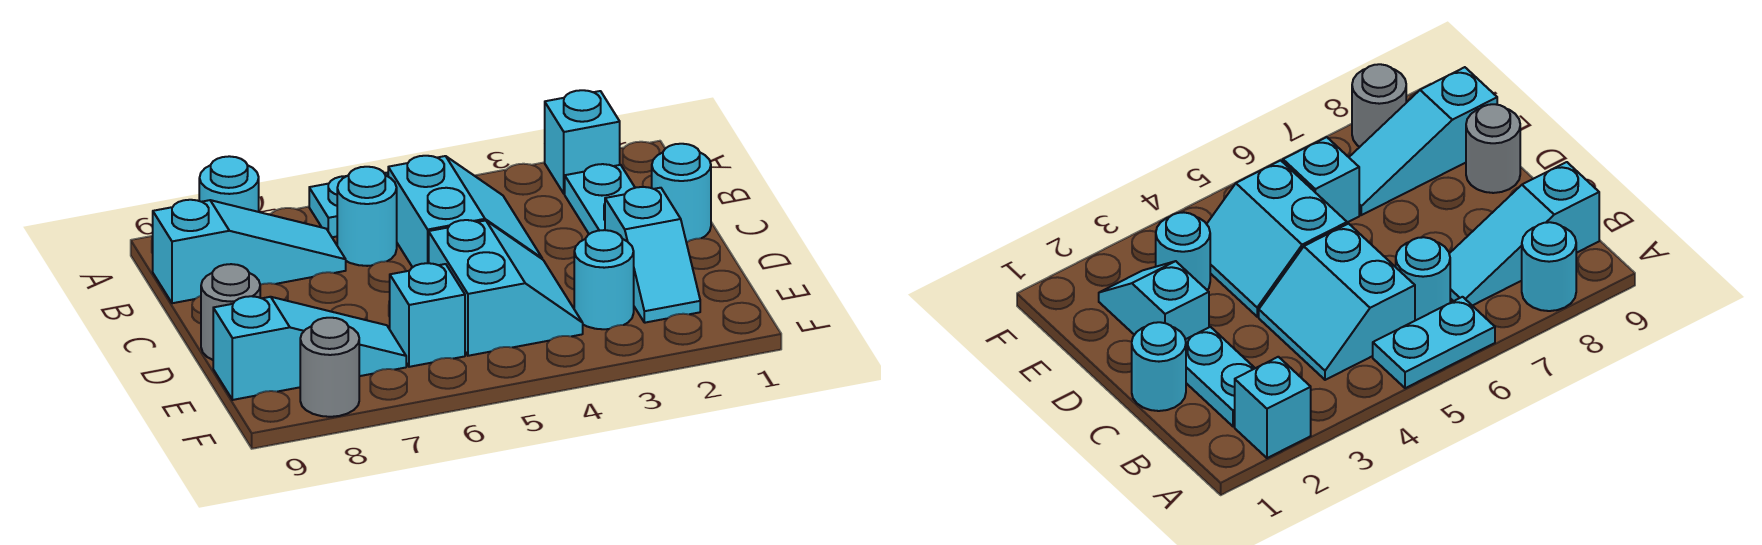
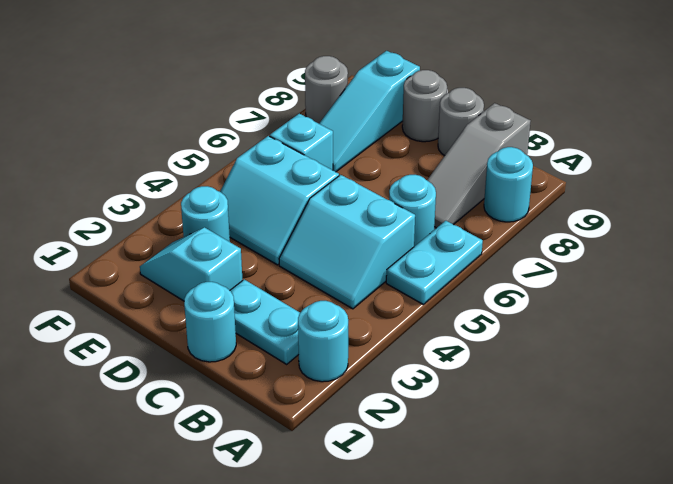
cyan brick A2 level 1 -> cyan round brick A2 level 1
cyan slope B7:B9 level 1 top 9 -> grey slope B7:B9 level 1 top 9
none -> grey round brick C9 level 1

